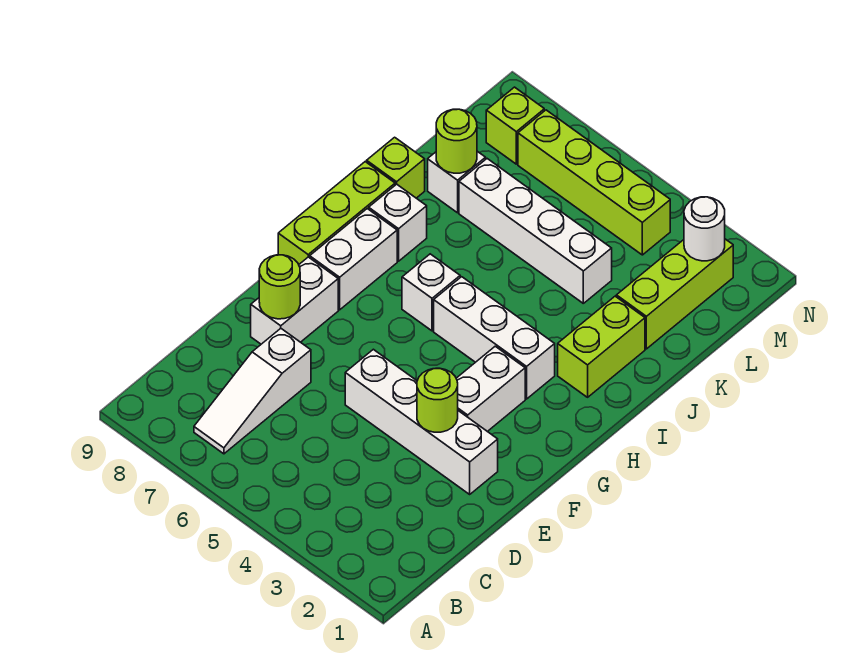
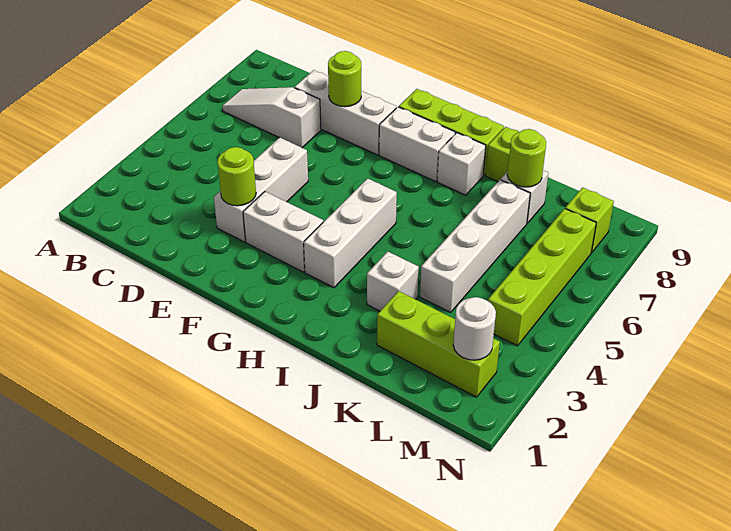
white brick E2:E5 level 1 -> white brick E3:E5 level 1
white brick E8:F8 level 1 -> white brick D8:F8 level 1
white brick H6 level 1 -> white brick J3 level 1
lime brick I2:J2 level 1 -> none

